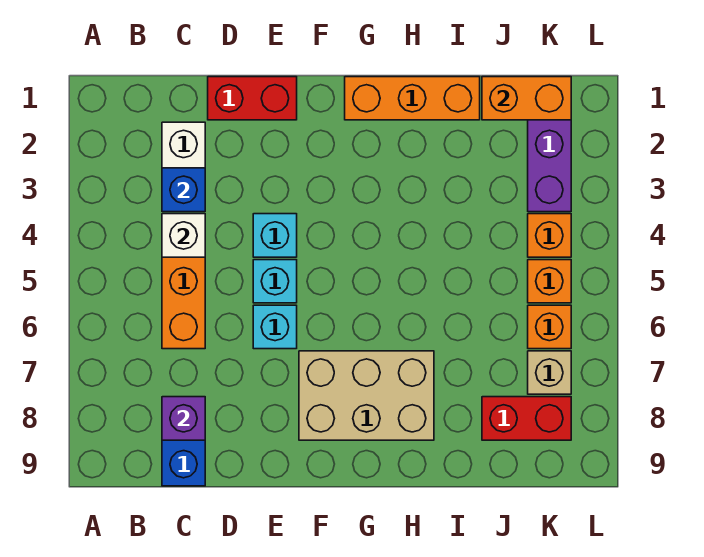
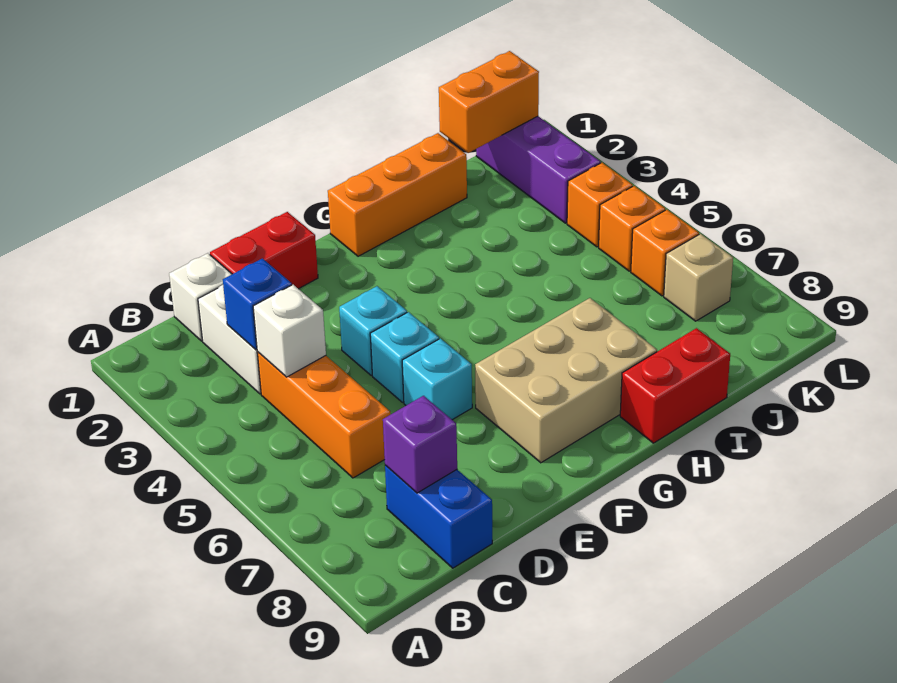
none -> white brick C1 level 1
red brick J8:K8 level 1 -> red brick H9:I9 level 1

